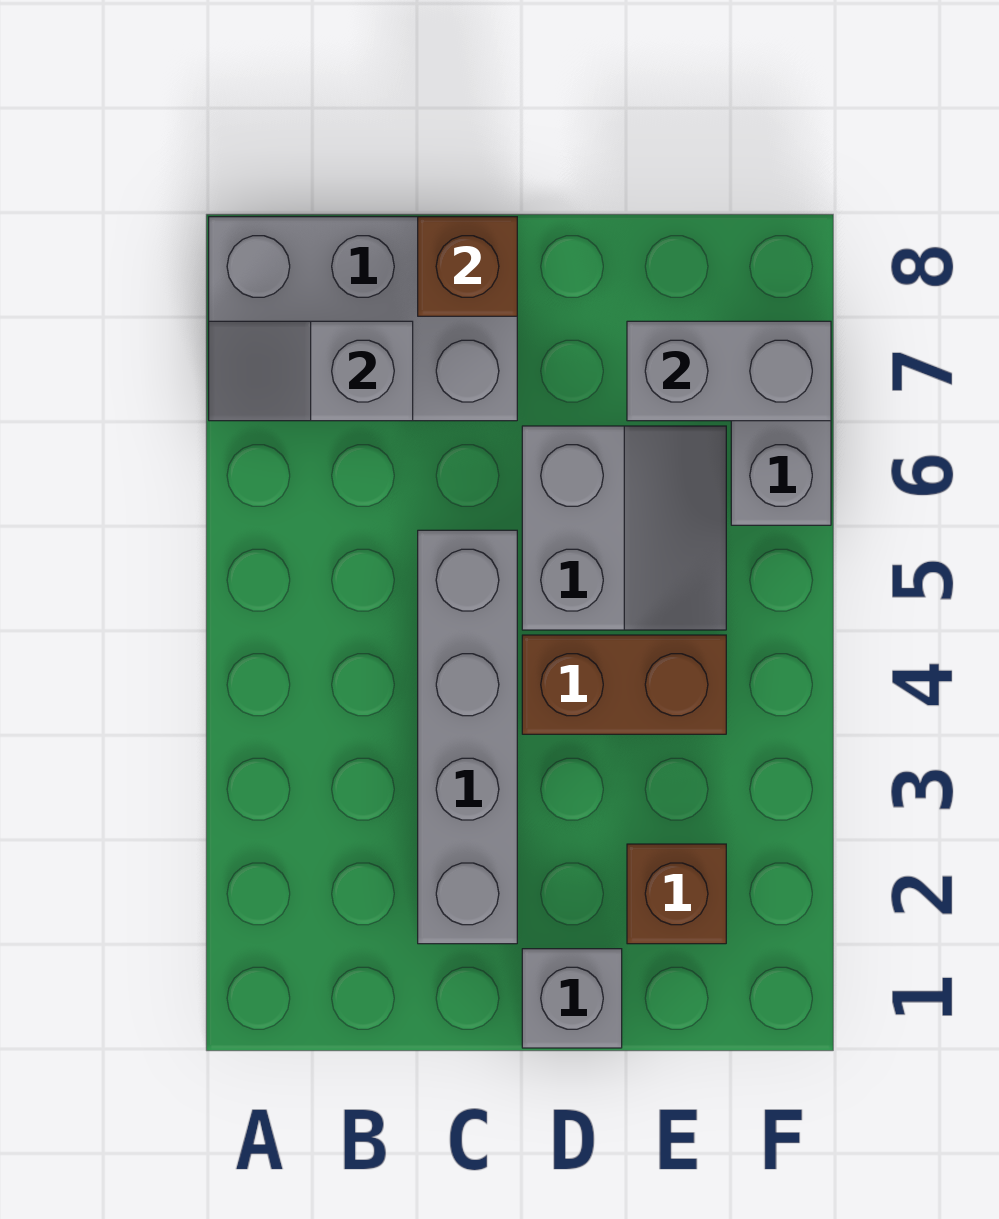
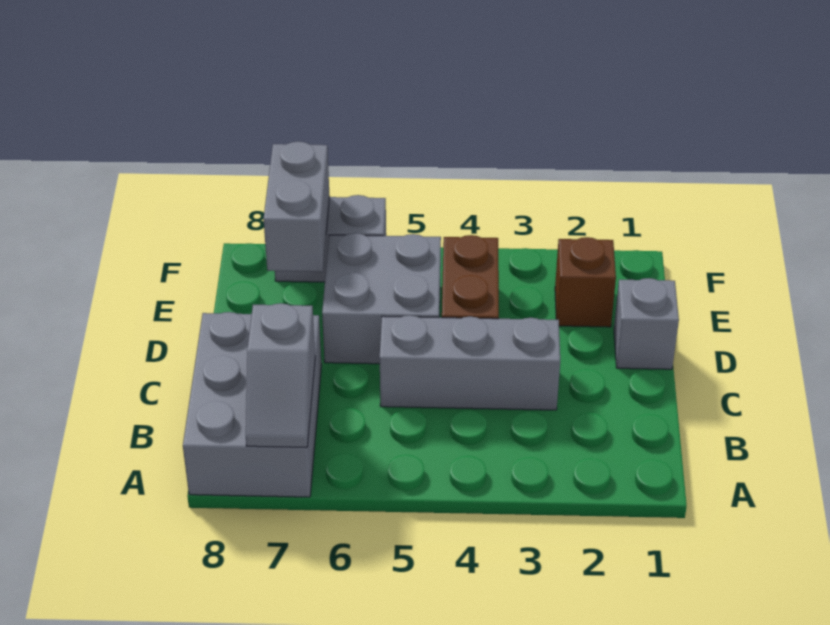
grey brick C2:C5 level 1 -> grey brick C3:C5 level 1
brown brick C8 level 2 -> none
grey slope D5:E6 level 1 top D -> grey brick D5:E6 level 1

